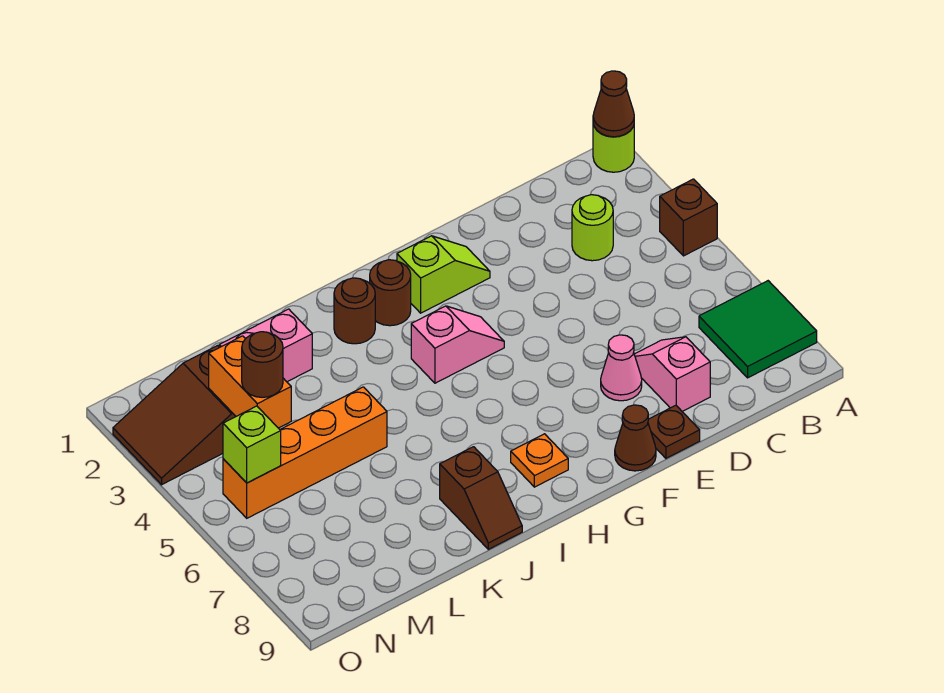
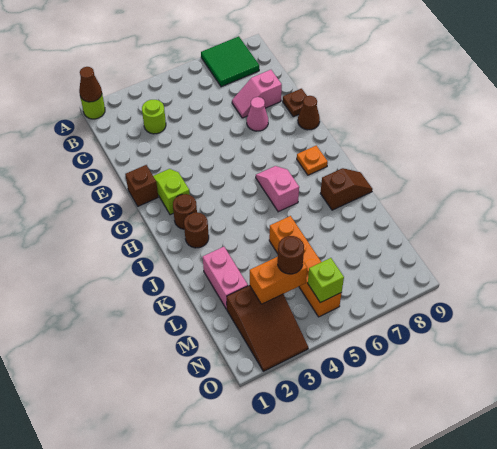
brown brick A4 level 1 -> brown brick F1 level 1
pink slope G4:H4 level 1 top H -> pink slope H6:I6 level 1 top I

